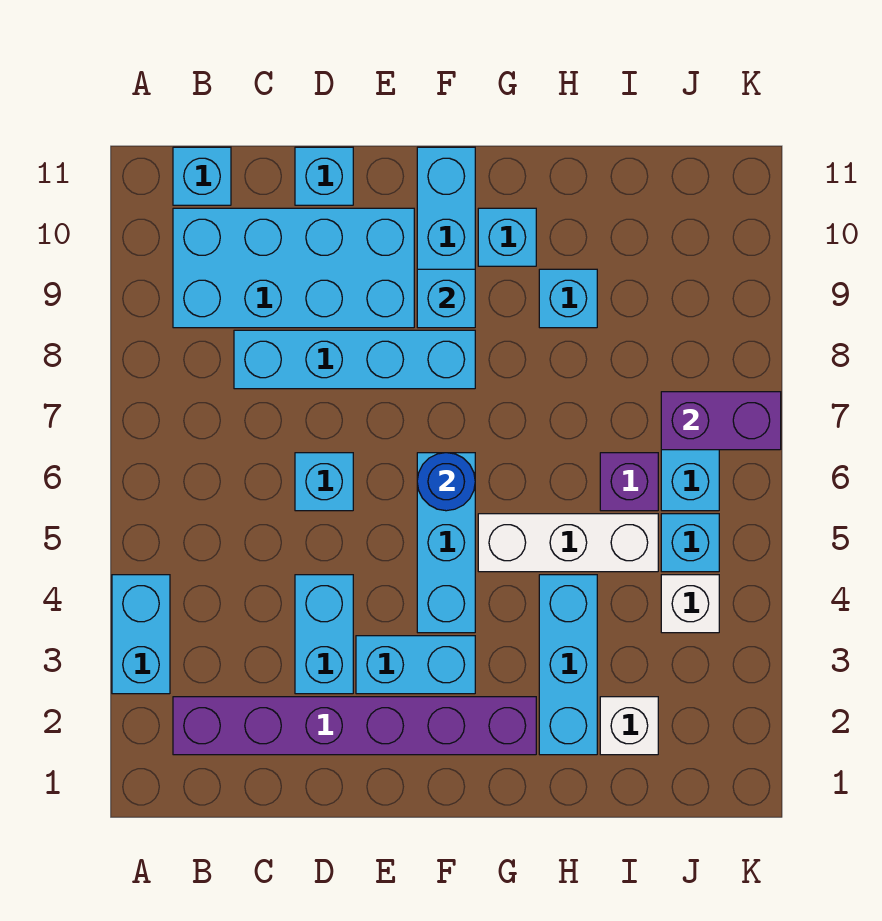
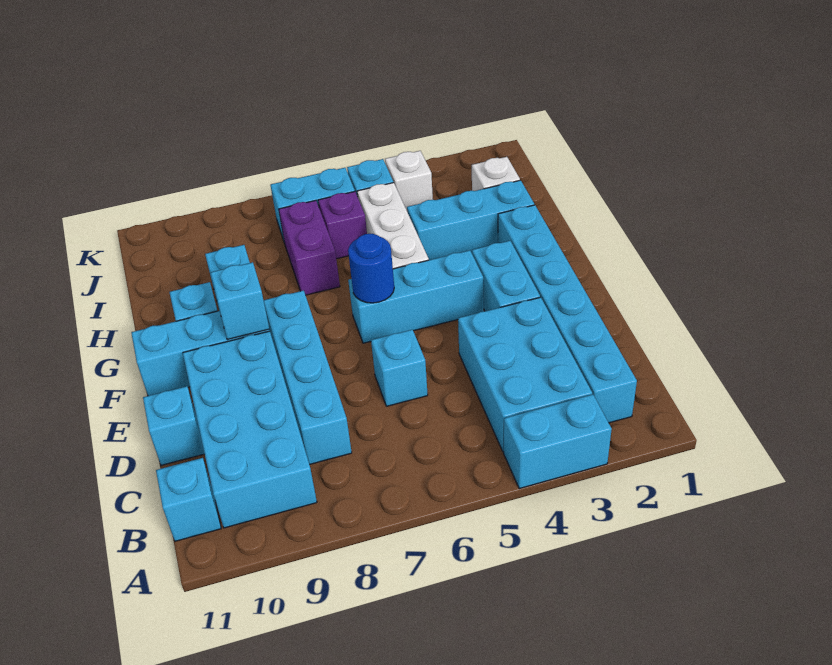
purple brick B2:G2 level 1 -> cyan brick B2:G2 level 1
cyan brick D3:D4 level 1 -> cyan brick B3:D4 level 1
purple brick J7:K7 level 2 -> purple brick H7:I7 level 1

